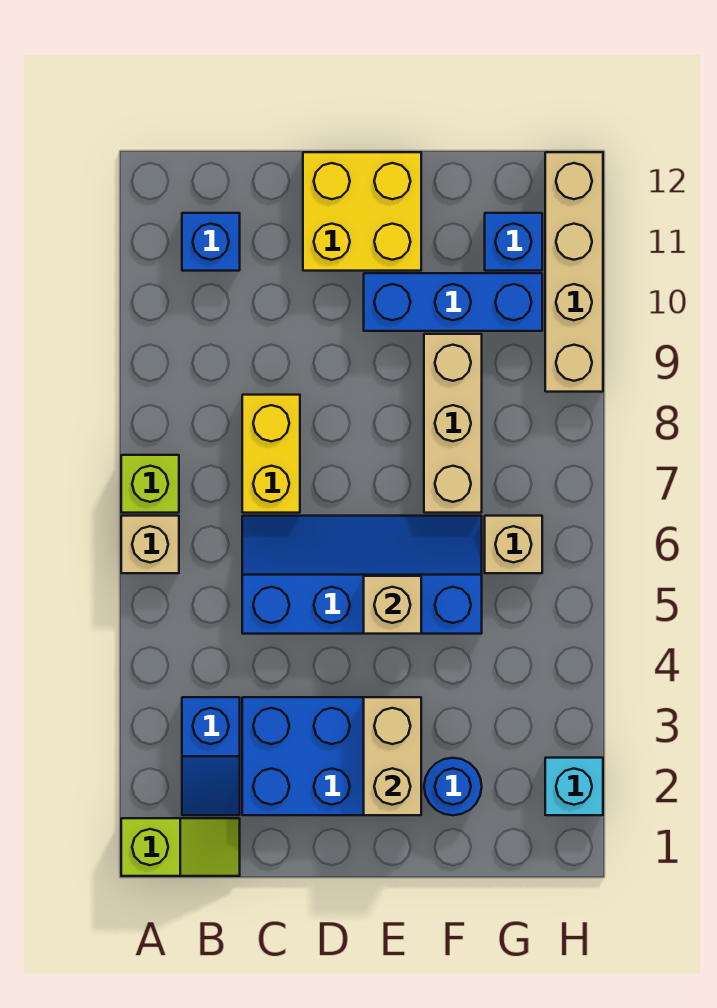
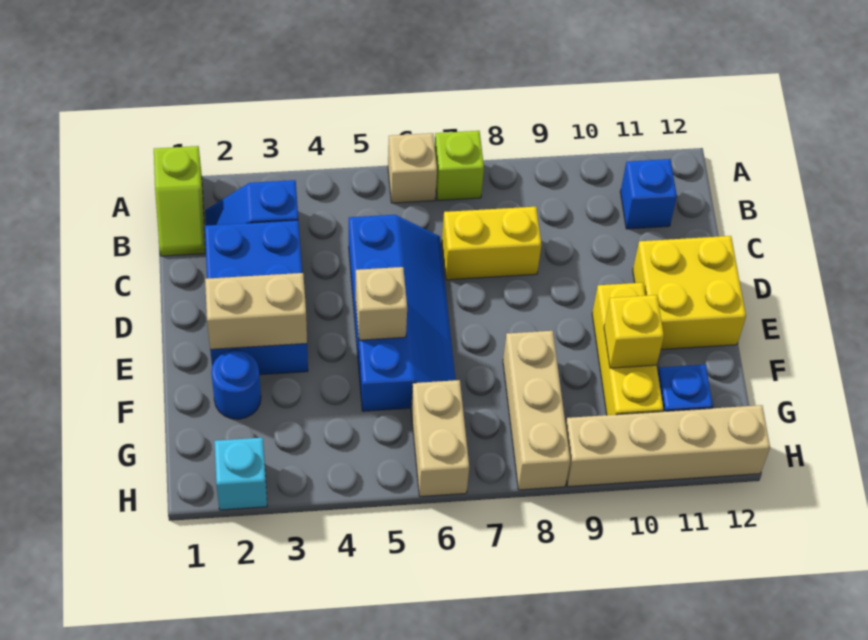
blue brick E10:G10 level 1 -> yellow brick E10:G10 level 1
tan brick F7:F9 level 1 -> tan brick F8:H8 level 1
none -> yellow brick F10 level 2
tan brick G6 level 1 -> tan brick G6:H6 level 1

